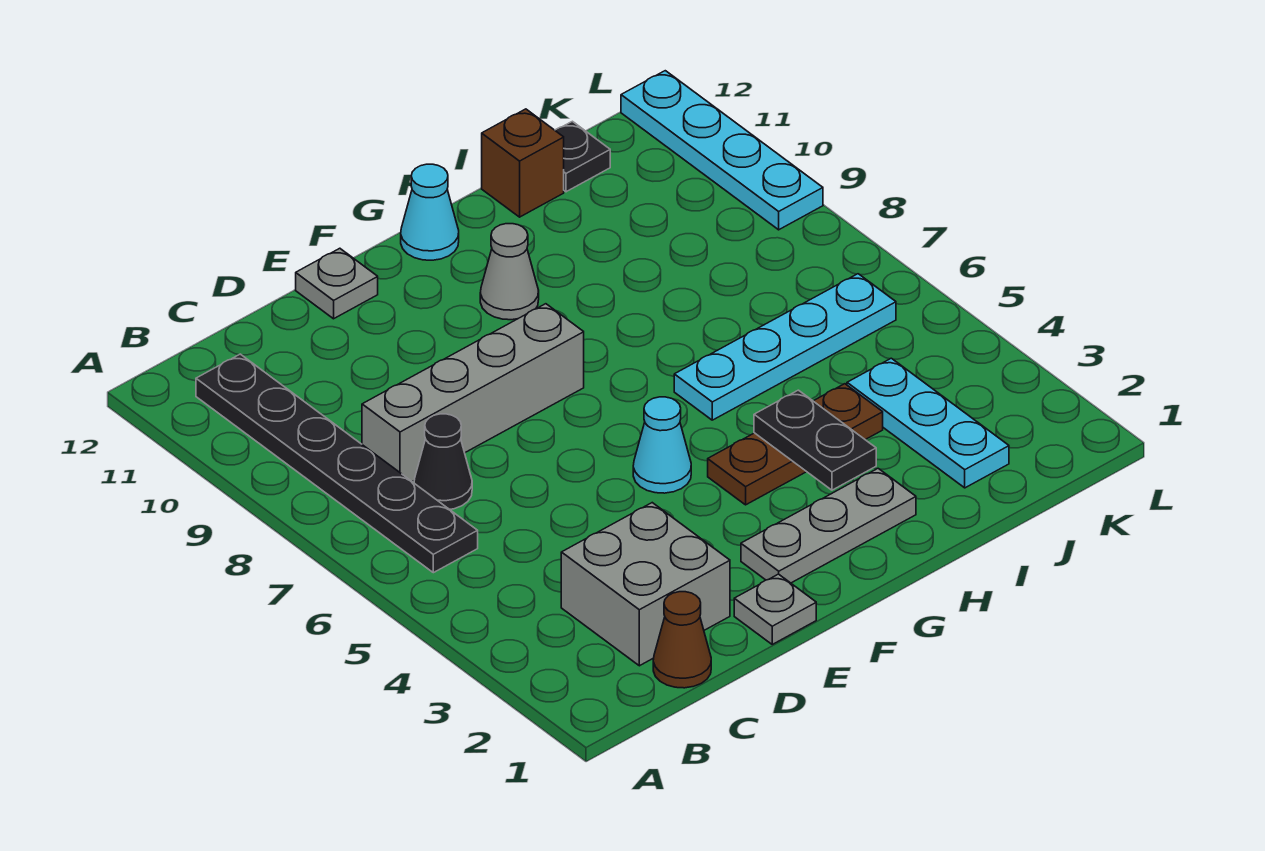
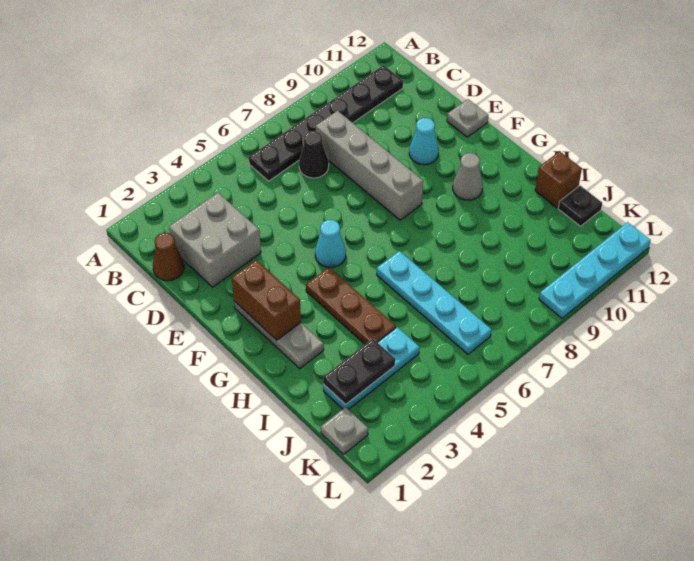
grey plate E1 level 1 -> grey plate K1 level 1
none -> brown brick F2:G2 level 2
cyan cone G12 level 1 -> cyan cone E10 level 1
black plate H3:H4 level 2 -> black plate J2:J3 level 2

